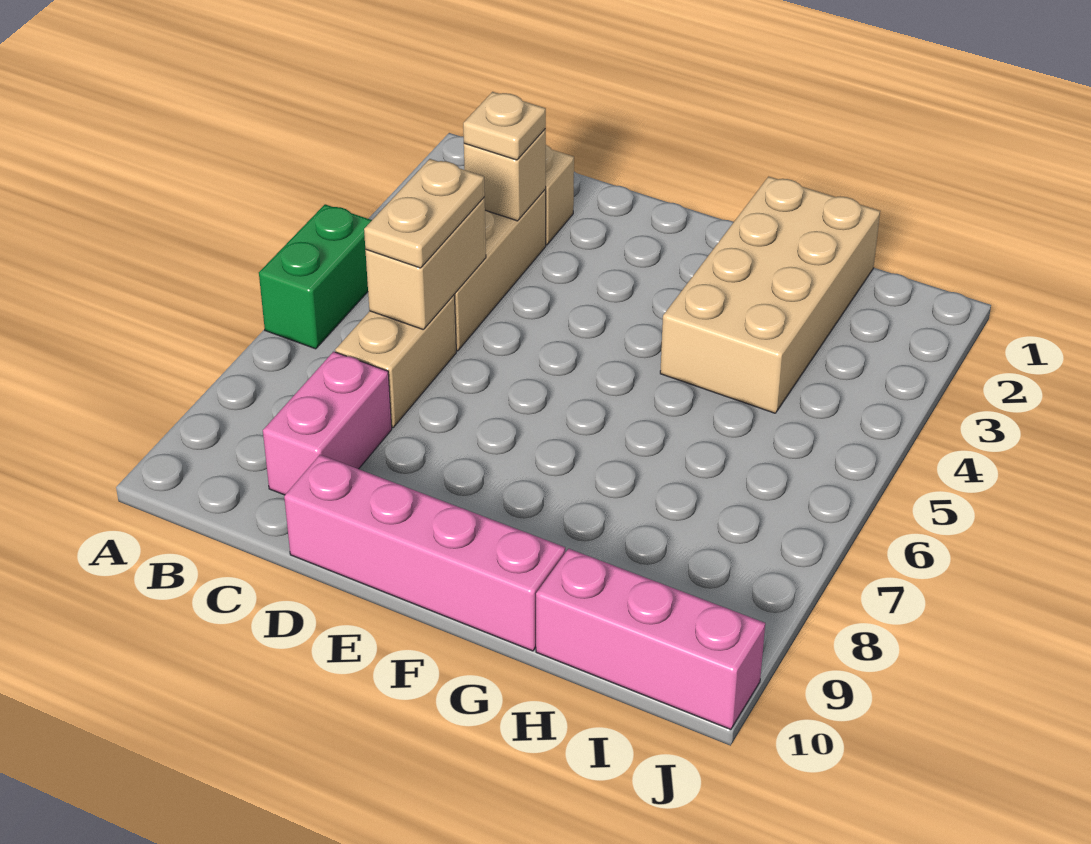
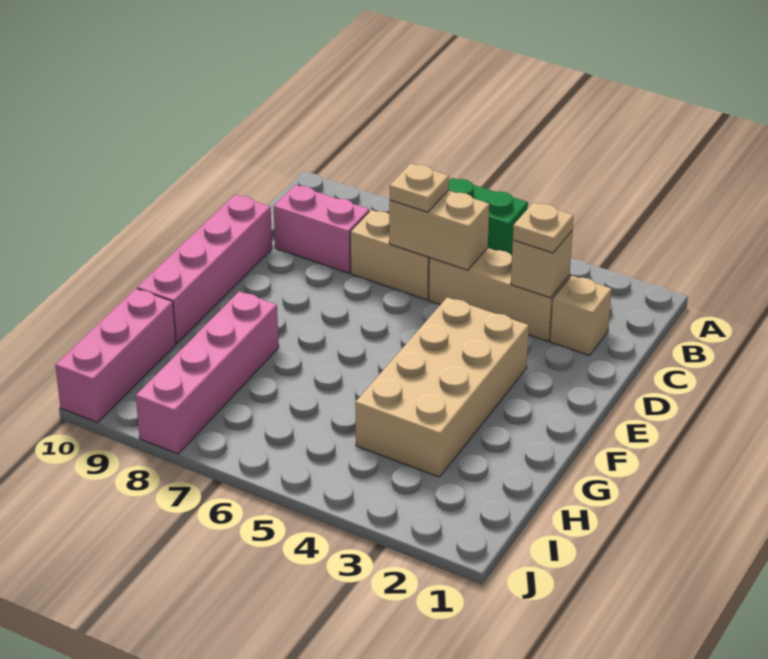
tan plate C5:C6 level 3 -> tan plate C6 level 3
tan brick G1:H4 level 1 -> tan brick E3:H4 level 1
none -> pink brick G8:J8 level 1

